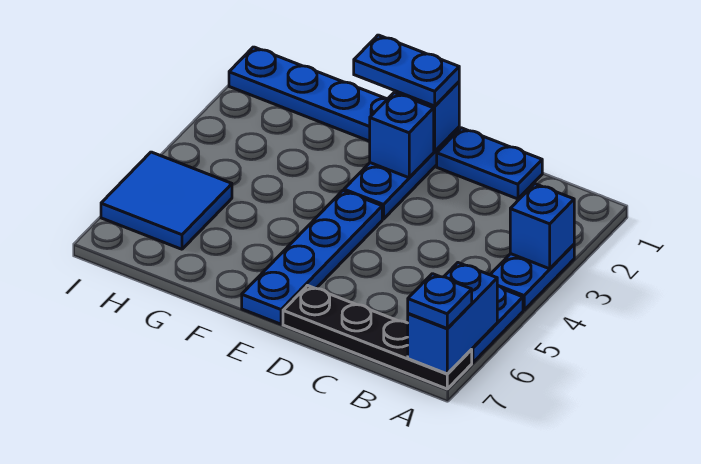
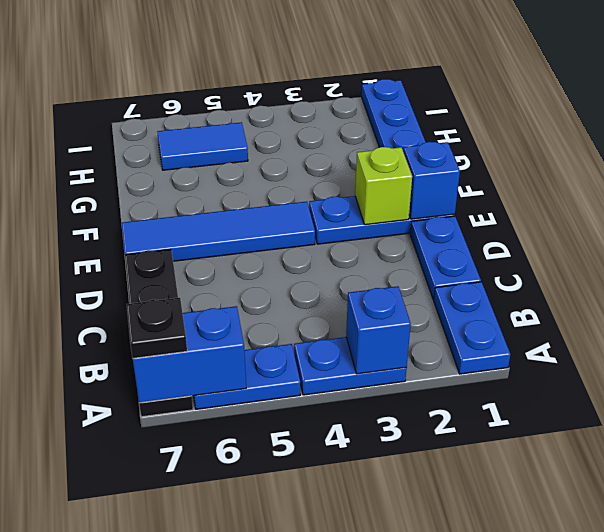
blue plate A7 level 3 -> black plate A7 level 3
blue plate E1:F1 level 3 -> blue plate A1:B1 level 1
blue brick E2 level 2 -> lime brick E2 level 2
blue plate E4:E7 level 1 -> blue tile E4:E7 level 1
blue tile H5:I6 level 1 -> blue tile H5:H6 level 1

